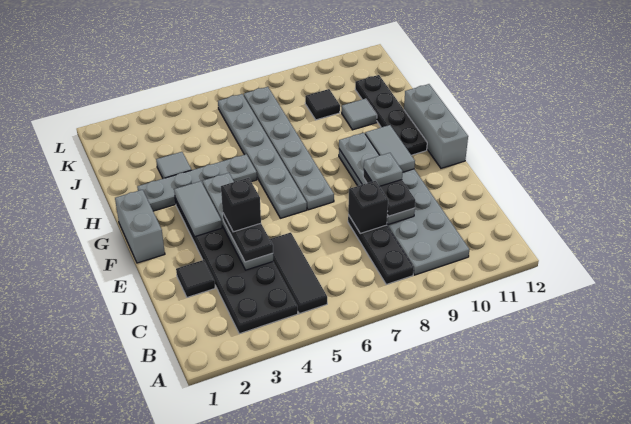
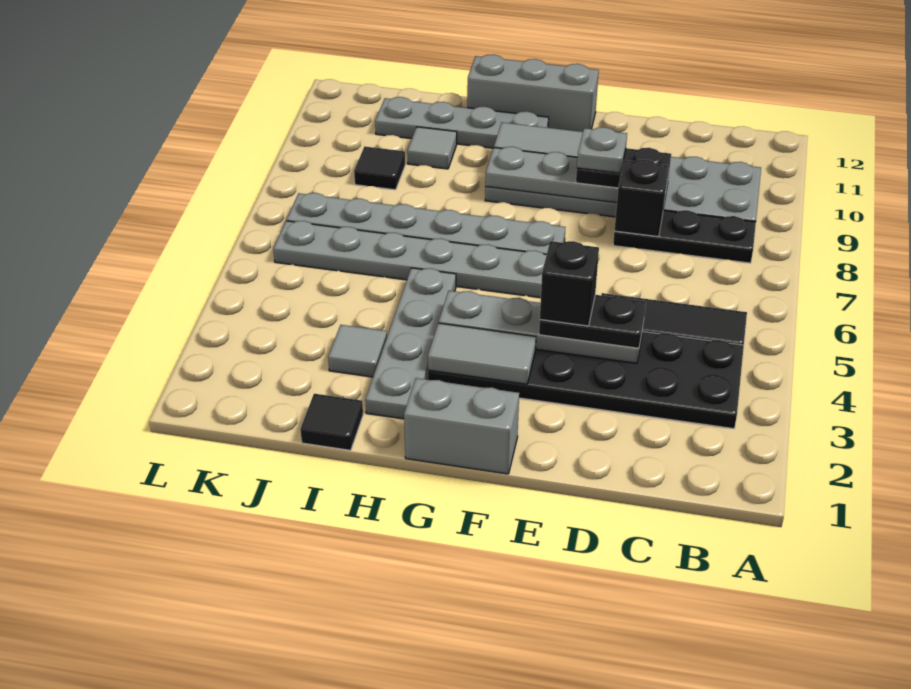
black tile D2 level 1 -> black tile I1 level 1
black plate G11:J11 level 1 -> grey plate G11:J11 level 1

